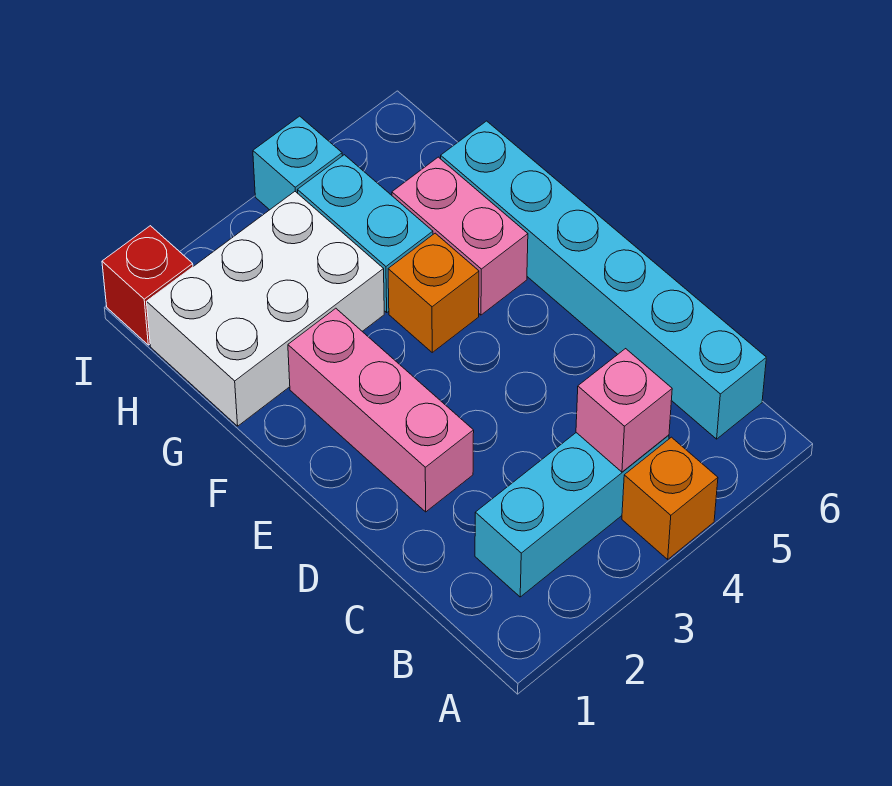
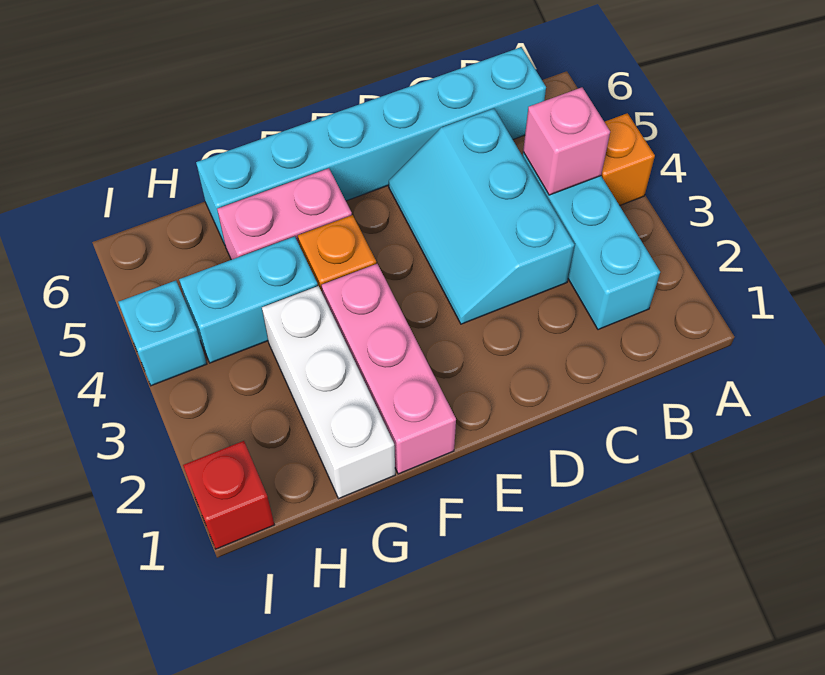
none -> cyan slope C3:D5 level 1 top C
pink brick D2:F2 level 1 -> pink brick F1:F3 level 1
white brick G1:H3 level 1 -> white brick G1:G3 level 1

